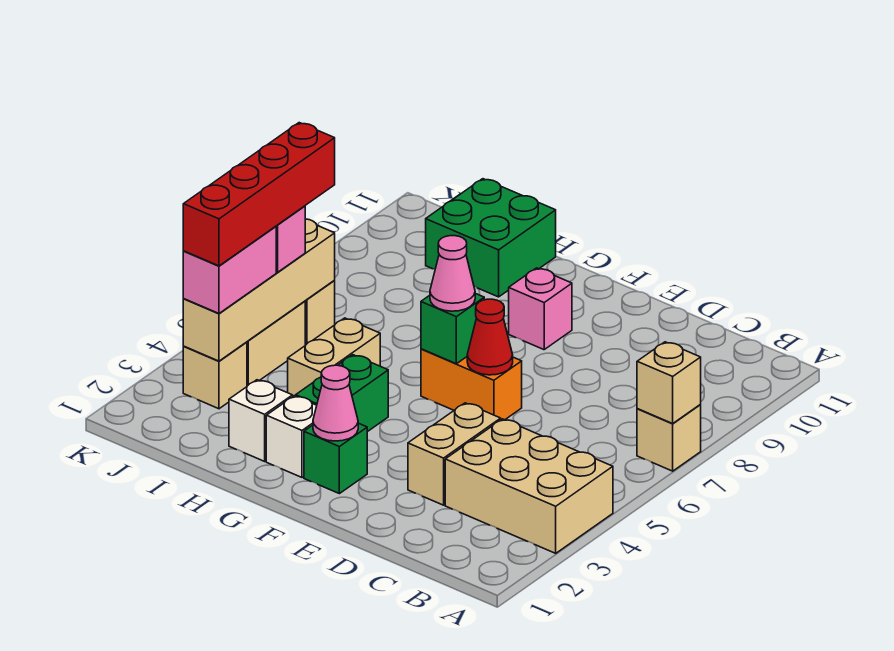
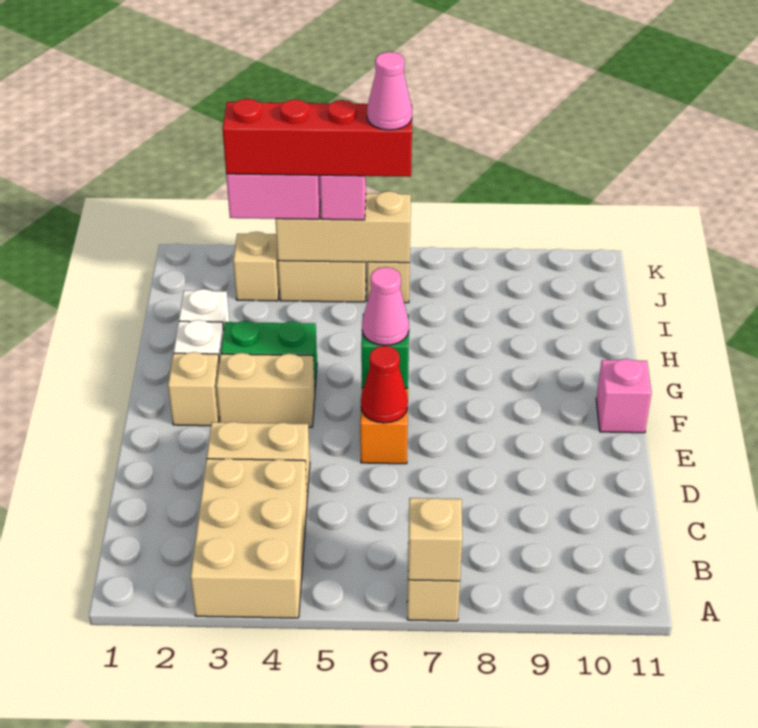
green brick F2 level 1 -> tan brick F2 level 1
pink cone F2 level 2 -> pink cone J6 level 5
pink brick F9 level 1 -> pink brick F11 level 1
tan brick H4:H5 level 1 -> tan brick F3:F4 level 1
green brick H10:I11 level 1 -> none
tan brick J3:J6 level 2 -> tan brick J4:J6 level 2

